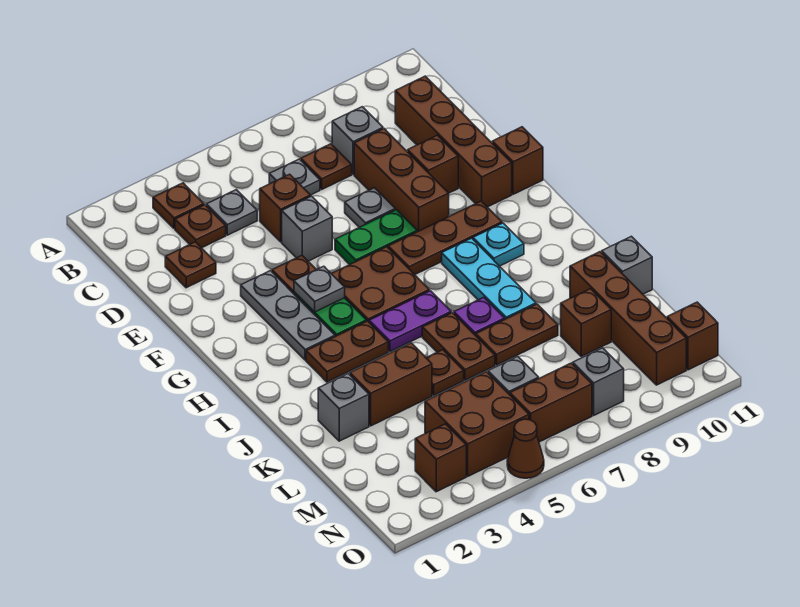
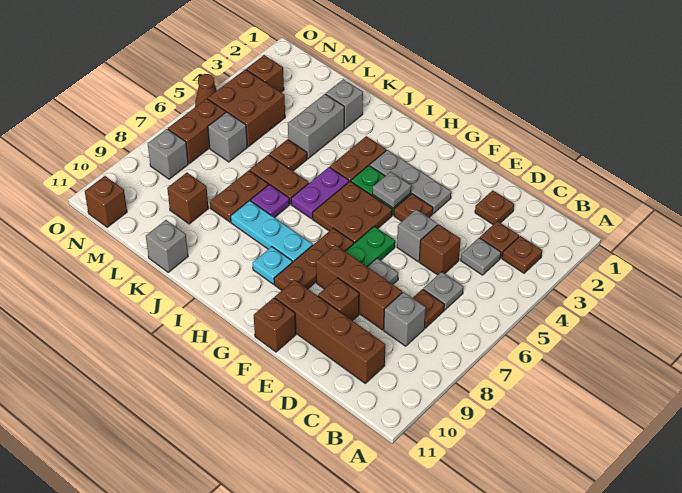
brown brick K3:K4 level 1 -> grey brick K3:K4 level 1
brown brick K10:N10 level 1 -> none

